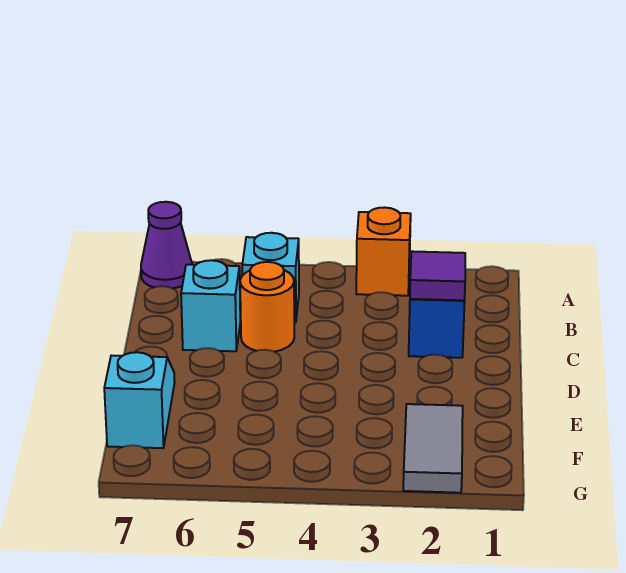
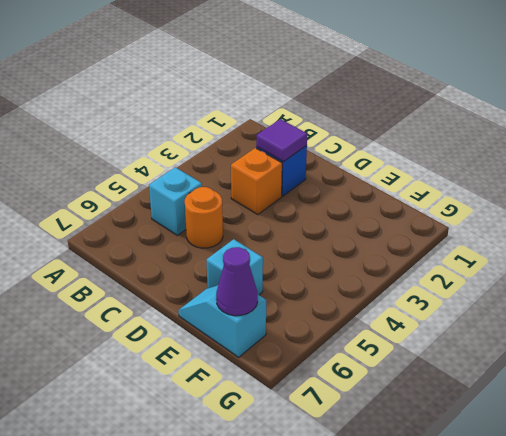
orange brick A3 level 1 -> orange brick C3 level 1
purple cone A7 level 1 -> purple cone F7 level 2
cyan brick C6 level 1 -> cyan brick E6 level 1
grey tile F2:G2 level 1 -> none

